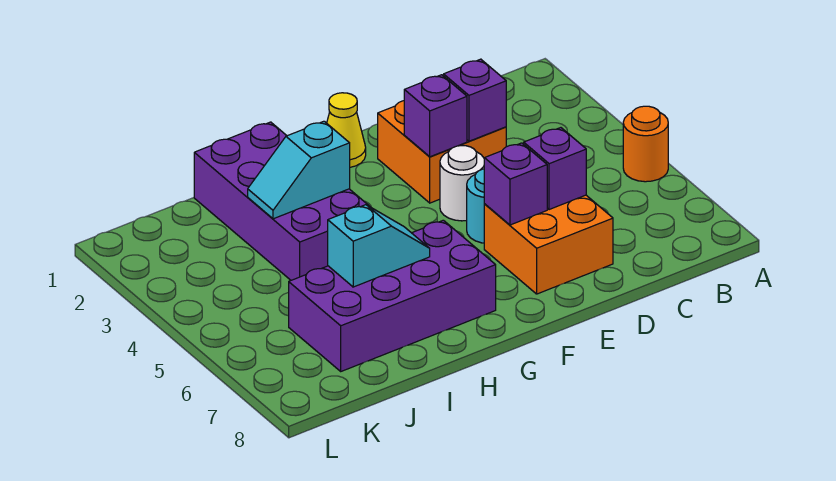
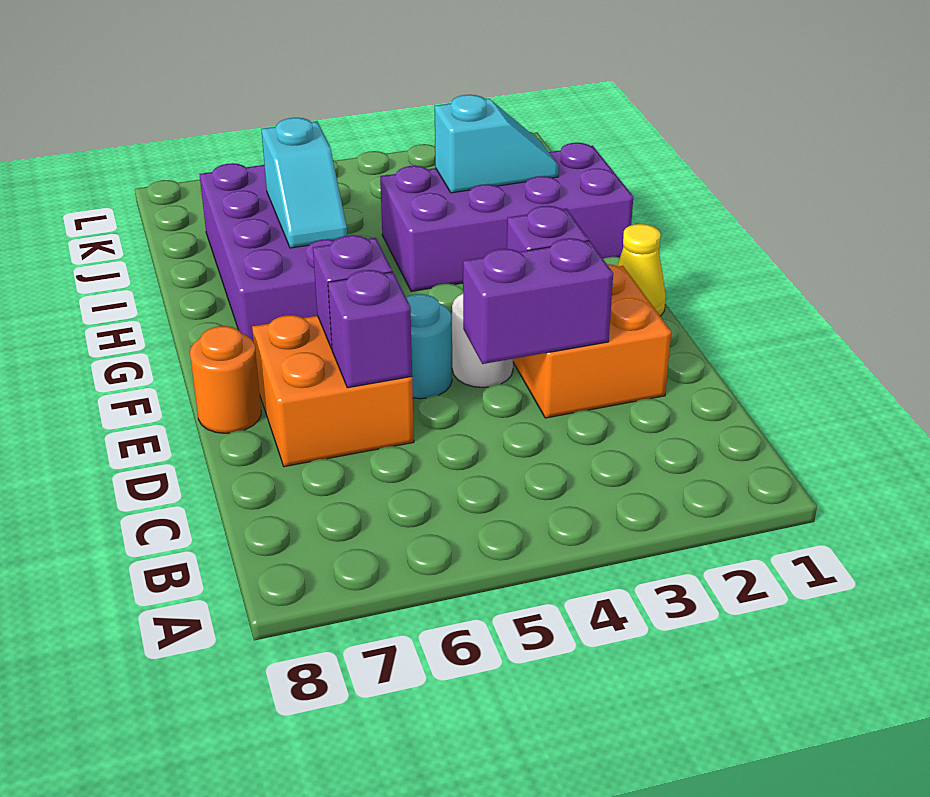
orange round brick A5 level 1 -> orange round brick E8 level 1
purple brick D3 level 2 -> purple brick D3:D4 level 2
cyan slope H3:I3 level 2 top H -> cyan slope I2:I3 level 2 top 3

